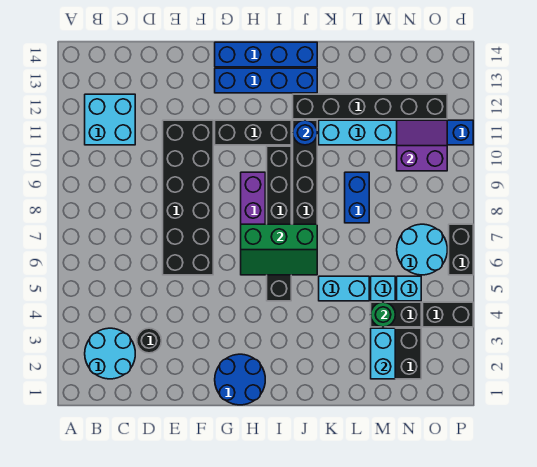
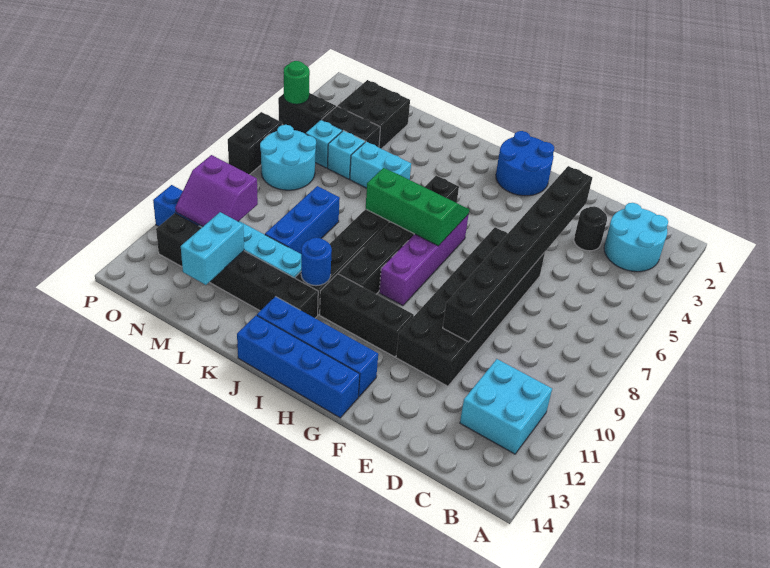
none -> black brick E3:E10 level 2
blue brick L8:L9 level 1 -> blue brick L8:L10 level 1
cyan brick M2:M3 level 2 -> cyan brick M12:M13 level 2
green round brick M4 level 2 -> green round brick P4 level 2

